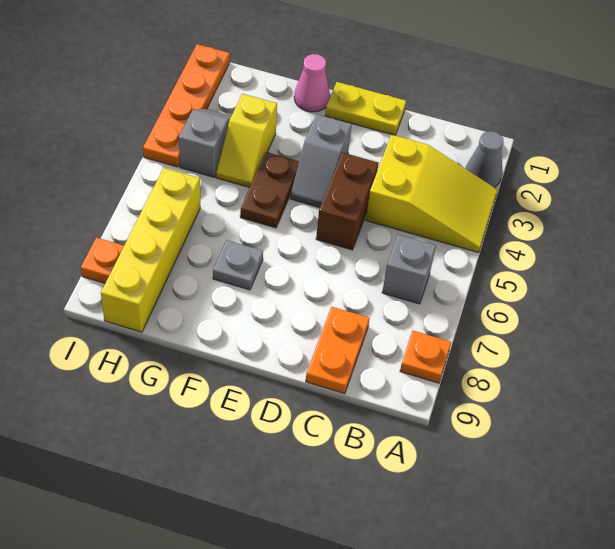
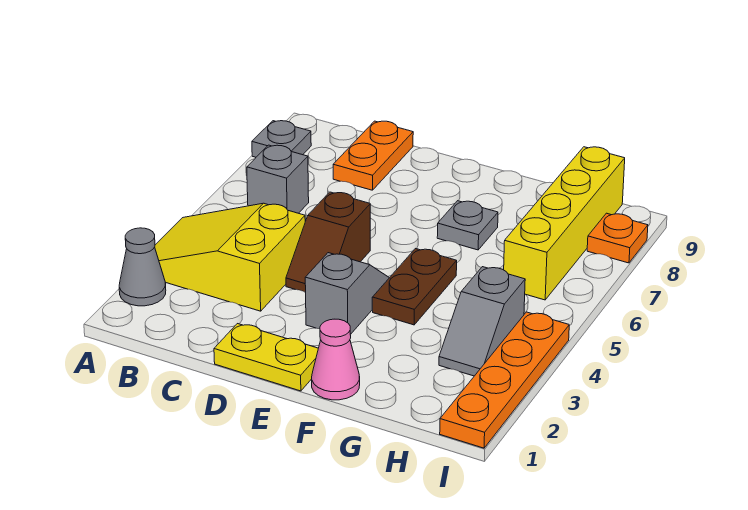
orange plate A8 level 1 -> grey plate A8 level 1
brown brick D4:D5 level 1 -> brown slope D4:D5 level 1 top 5
yellow slope G3:G4 level 1 top 3 -> none

